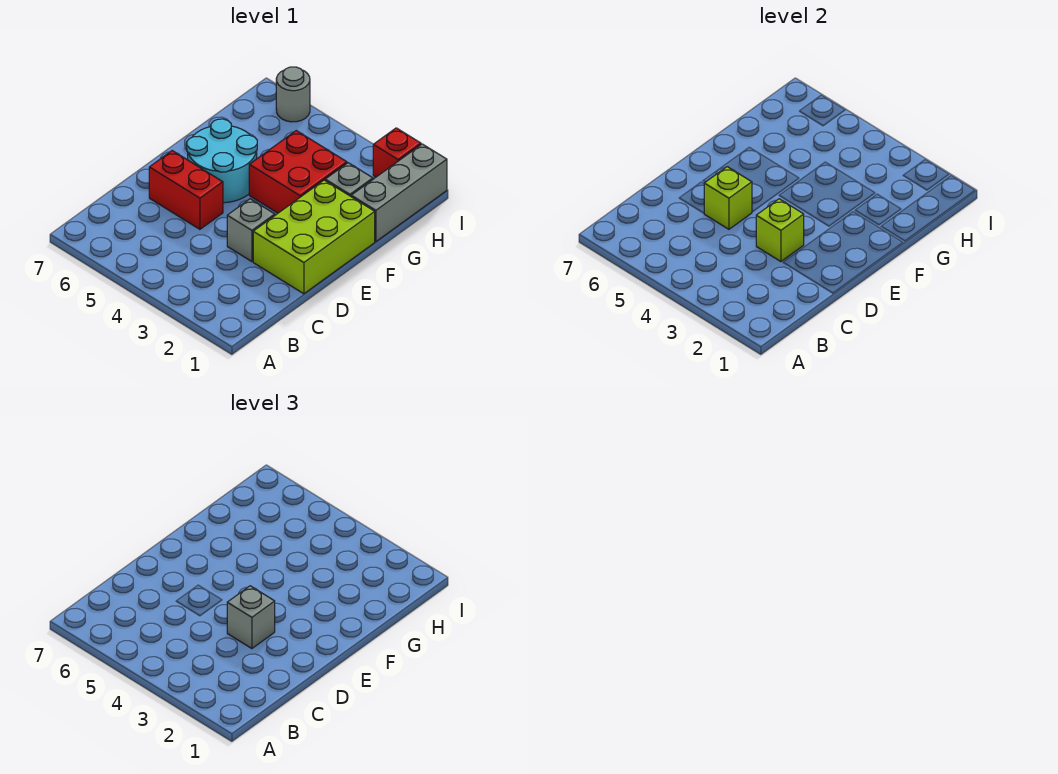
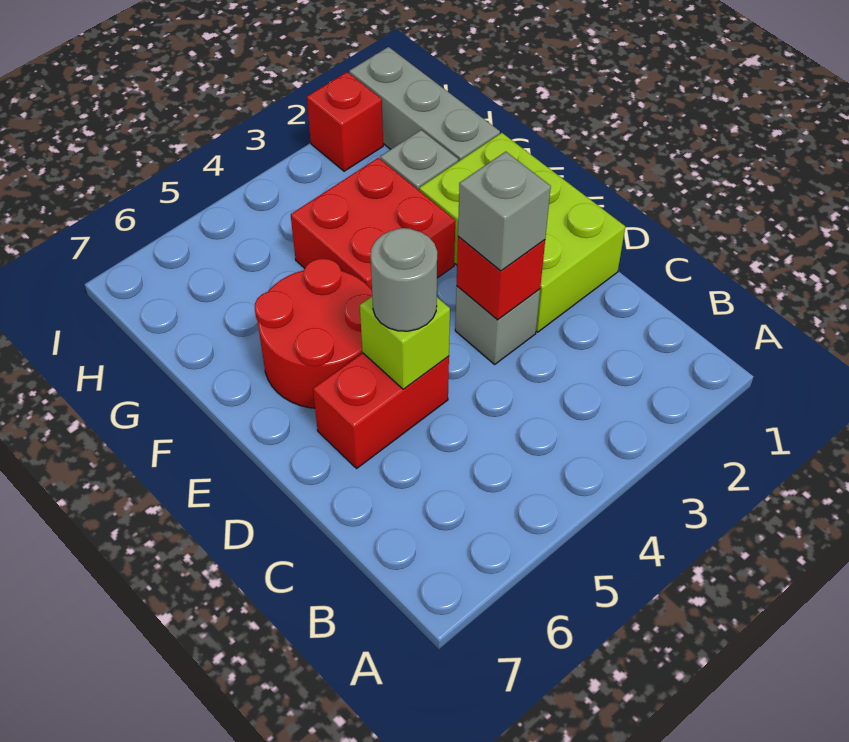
lime brick D3 level 2 -> red brick D3 level 2
cyan round brick E5:F6 level 1 -> red round brick E5:F6 level 1
grey round brick I6 level 1 -> grey round brick D5 level 3

